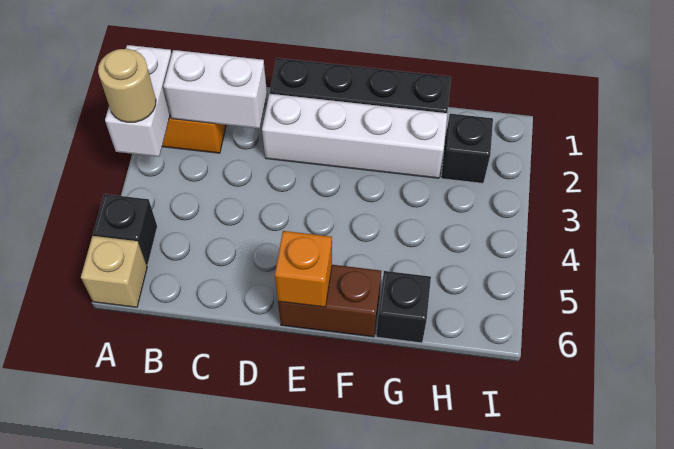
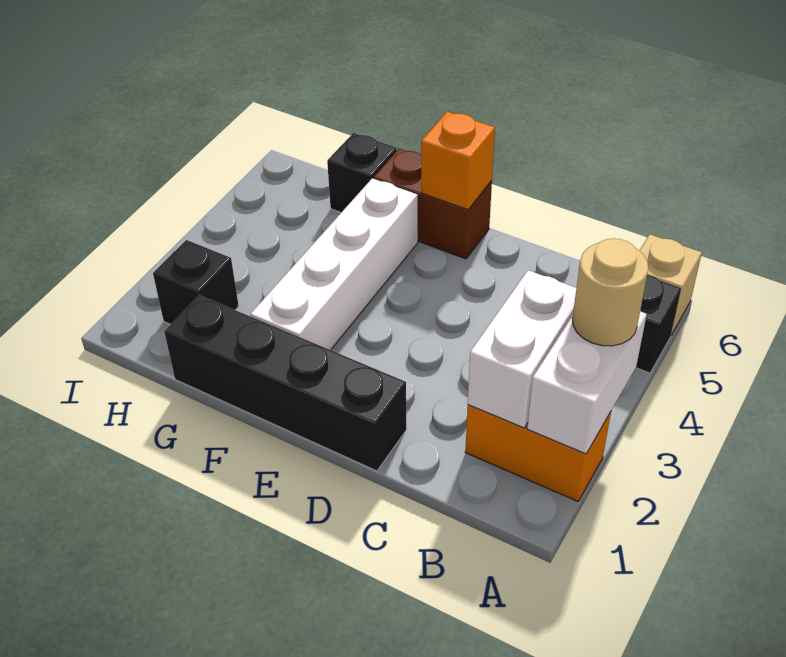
white brick B2:C2 level 2 -> white brick B2:B3 level 2
white brick D2:G2 level 1 -> white brick F2:F5 level 1

